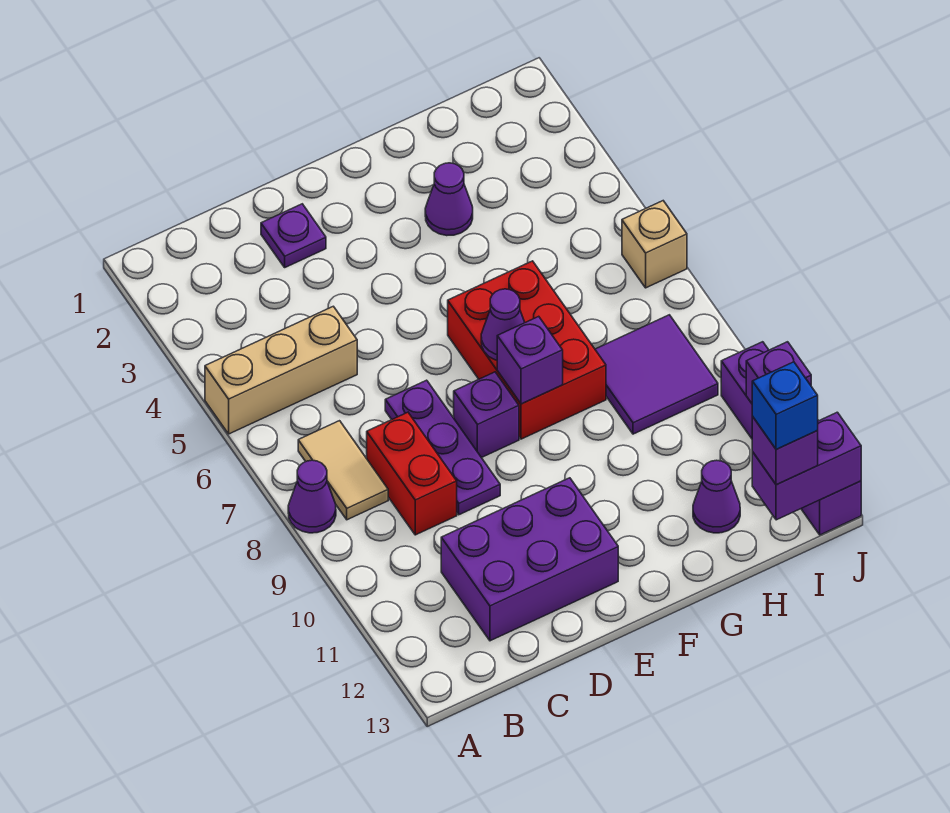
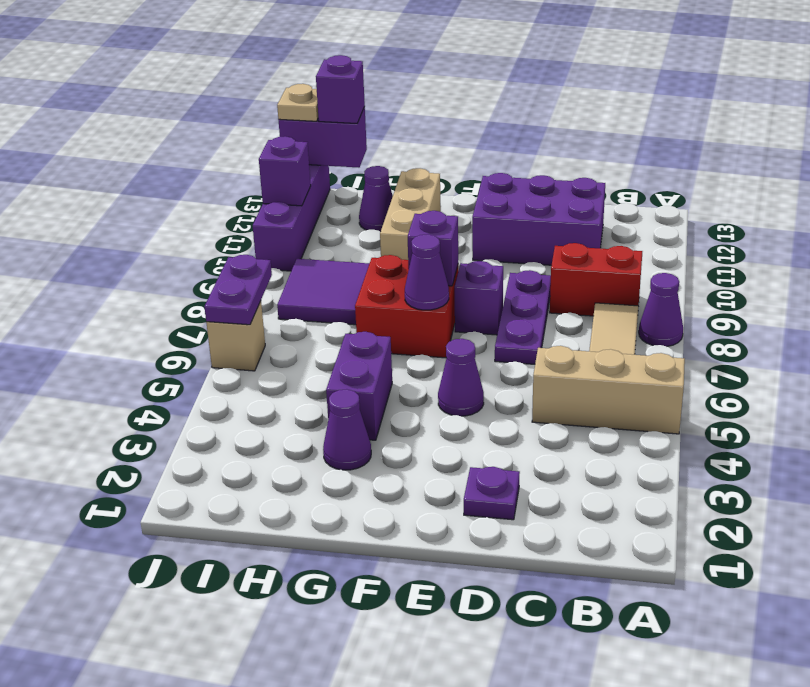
red brick C8:C9 level 1 -> red brick B9:C9 level 1
none -> purple cone E5 level 1
red brick F6:G8 level 1 -> red brick F7:G8 level 1
none -> purple brick G4:G5 level 1
none -> tan brick G10:G12 level 1
blue brick I13 level 4 -> none
none -> purple plate J6:J7 level 2
none -> tan plate J13 level 3

